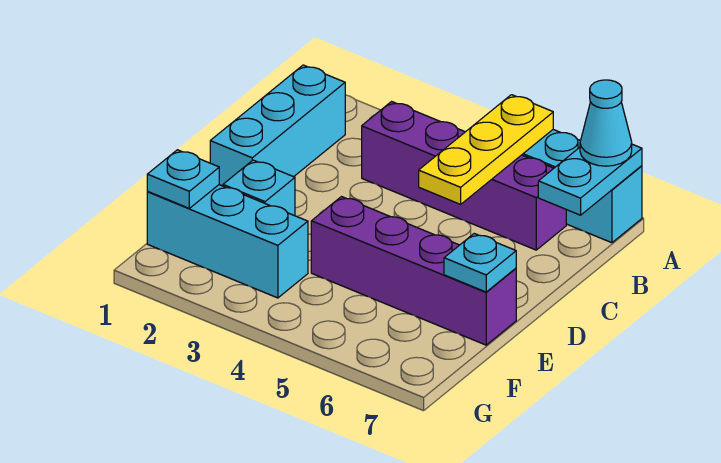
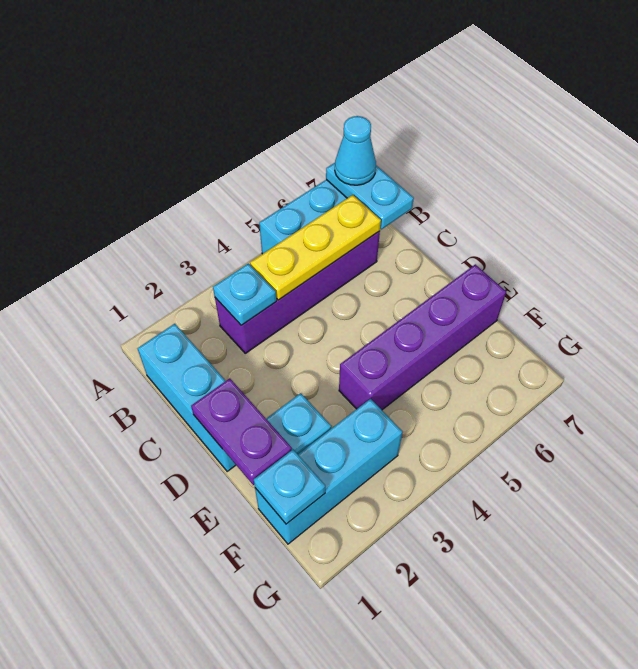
yellow plate A5:C5 level 2 -> yellow plate B4:B6 level 2
none -> purple plate D1:E1 level 2
cyan plate E7 level 2 -> cyan plate B3 level 2

